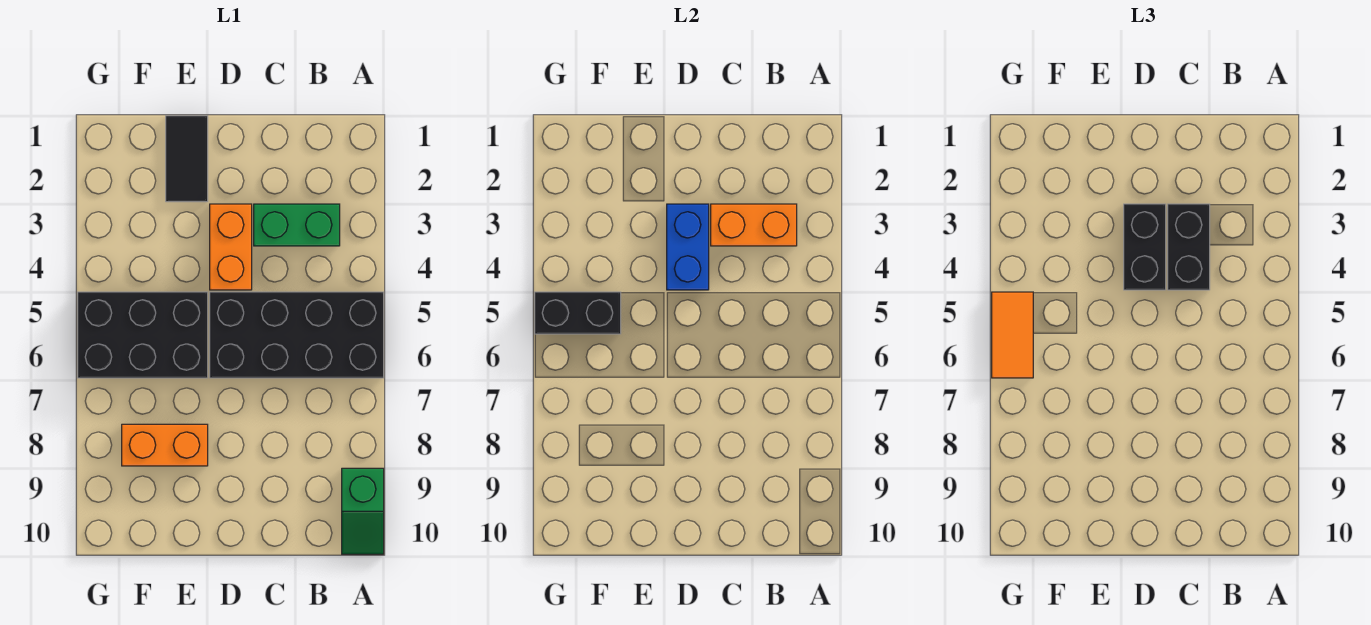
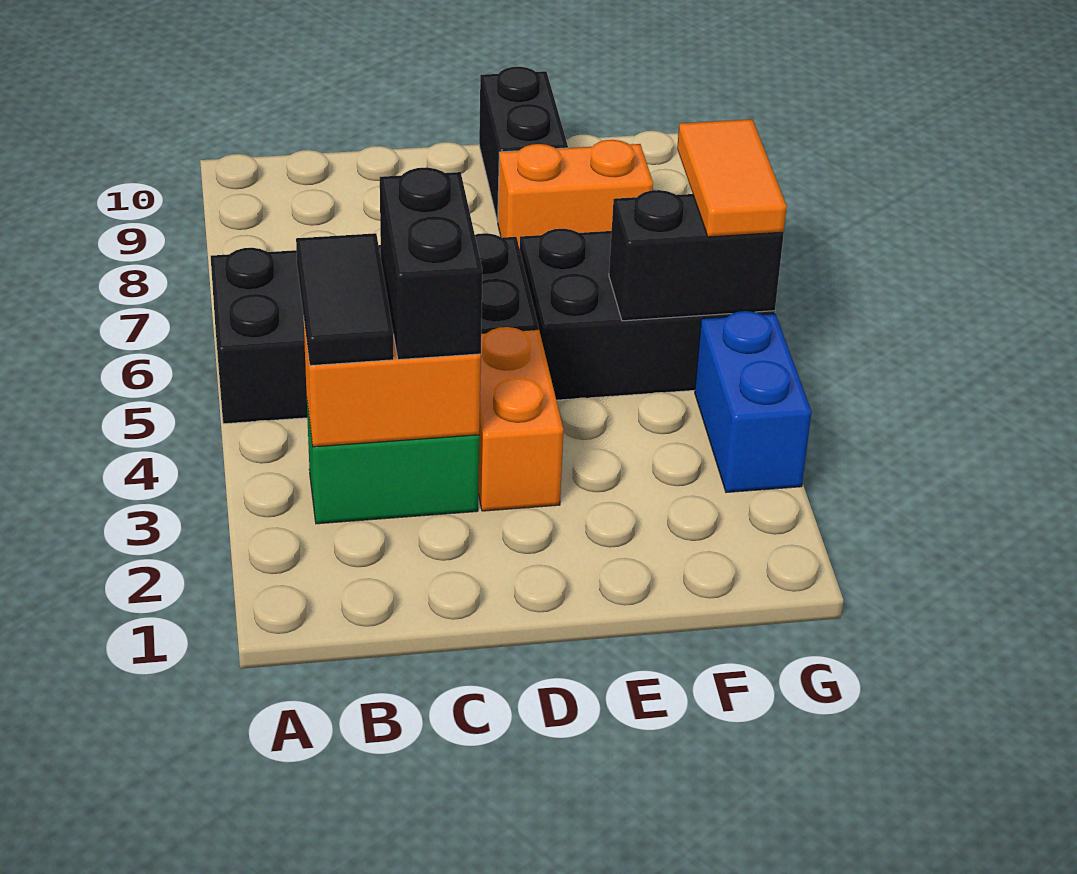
green slope A9:A10 level 1 top 9 -> none
blue brick D3:D4 level 2 -> blue brick G3:G4 level 1
black brick D3:D4 level 3 -> black brick E9:E10 level 1
black tile E1:E2 level 1 -> black tile B3:B4 level 3

